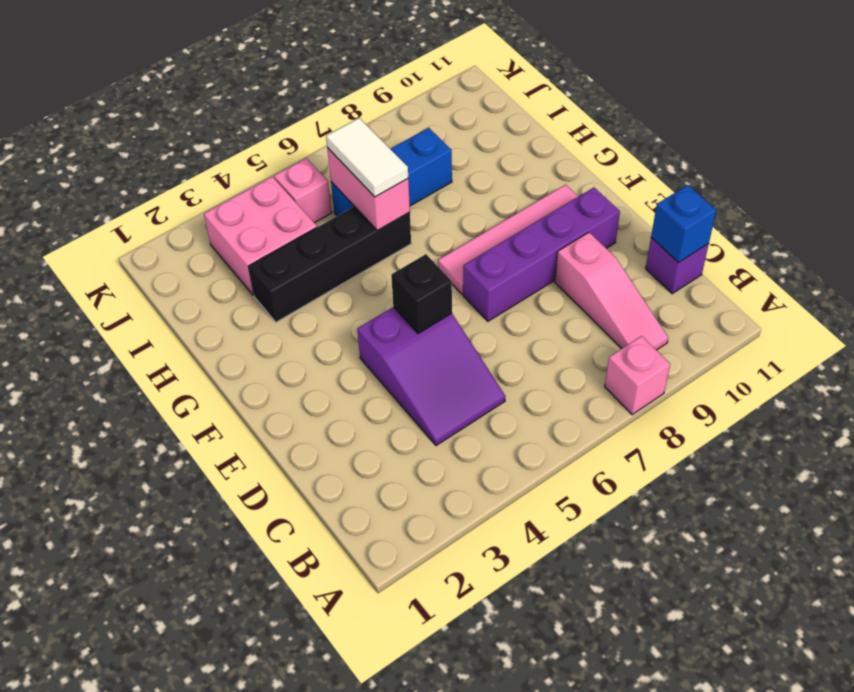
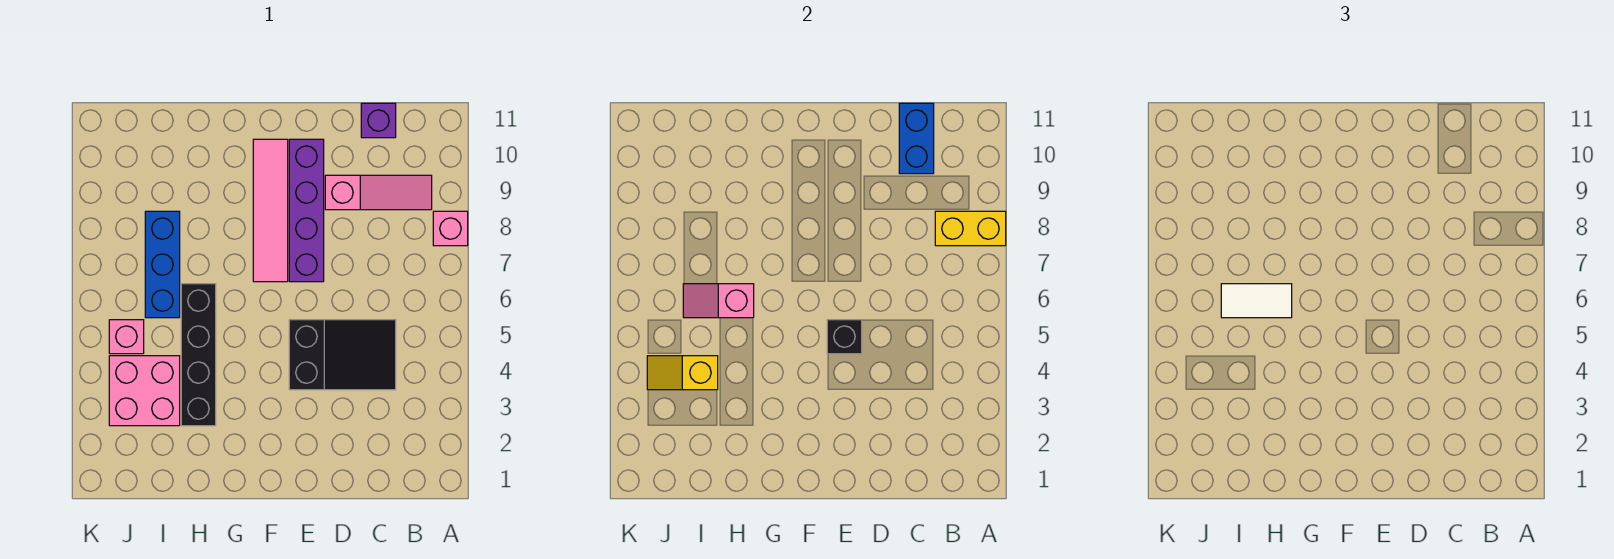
none -> yellow brick A8:B8 level 2
purple slope C4:E5 level 1 top E -> black slope C4:E5 level 1 top E
blue brick C11 level 2 -> blue brick C10:C11 level 2
pink brick H6:I6 level 2 -> pink slope H6:I6 level 2 top H
none -> yellow slope I4:J4 level 2 top I

